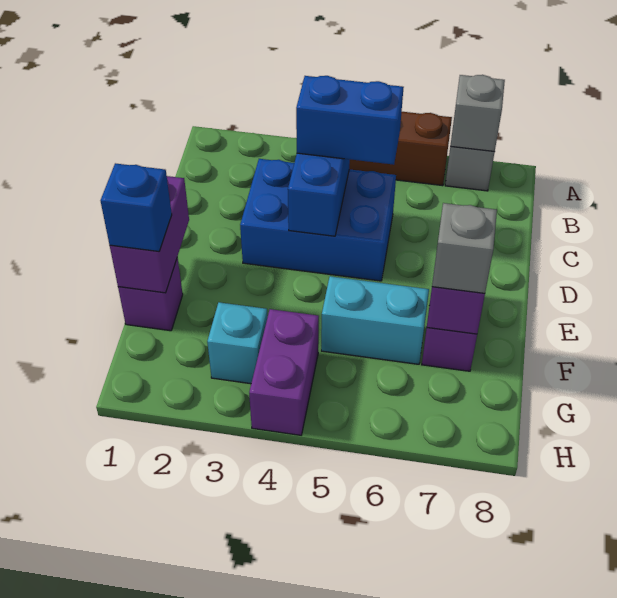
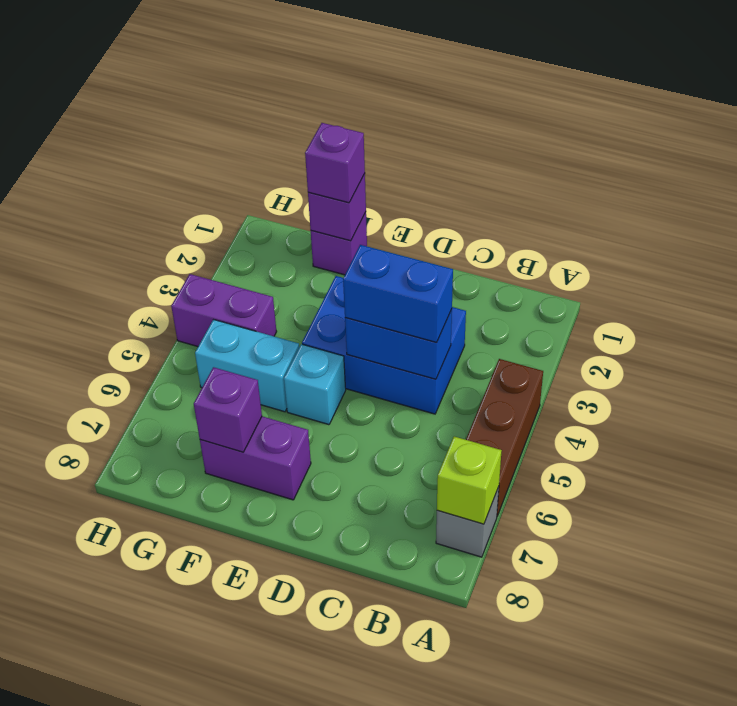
grey brick A7 level 2 -> lime brick A7 level 2
blue brick C3:D5 level 1 -> blue brick C3:E4 level 1
blue brick C4:C5 level 3 -> blue brick C4:D4 level 3
purple brick E1:F1 level 2 -> purple brick F1 level 2
blue brick F1 level 3 -> purple brick F1 level 3
cyan brick F5:F6 level 1 -> cyan brick F5:G5 level 1
grey brick F7 level 3 -> none
cyan brick G3 level 1 -> cyan brick E5 level 1

